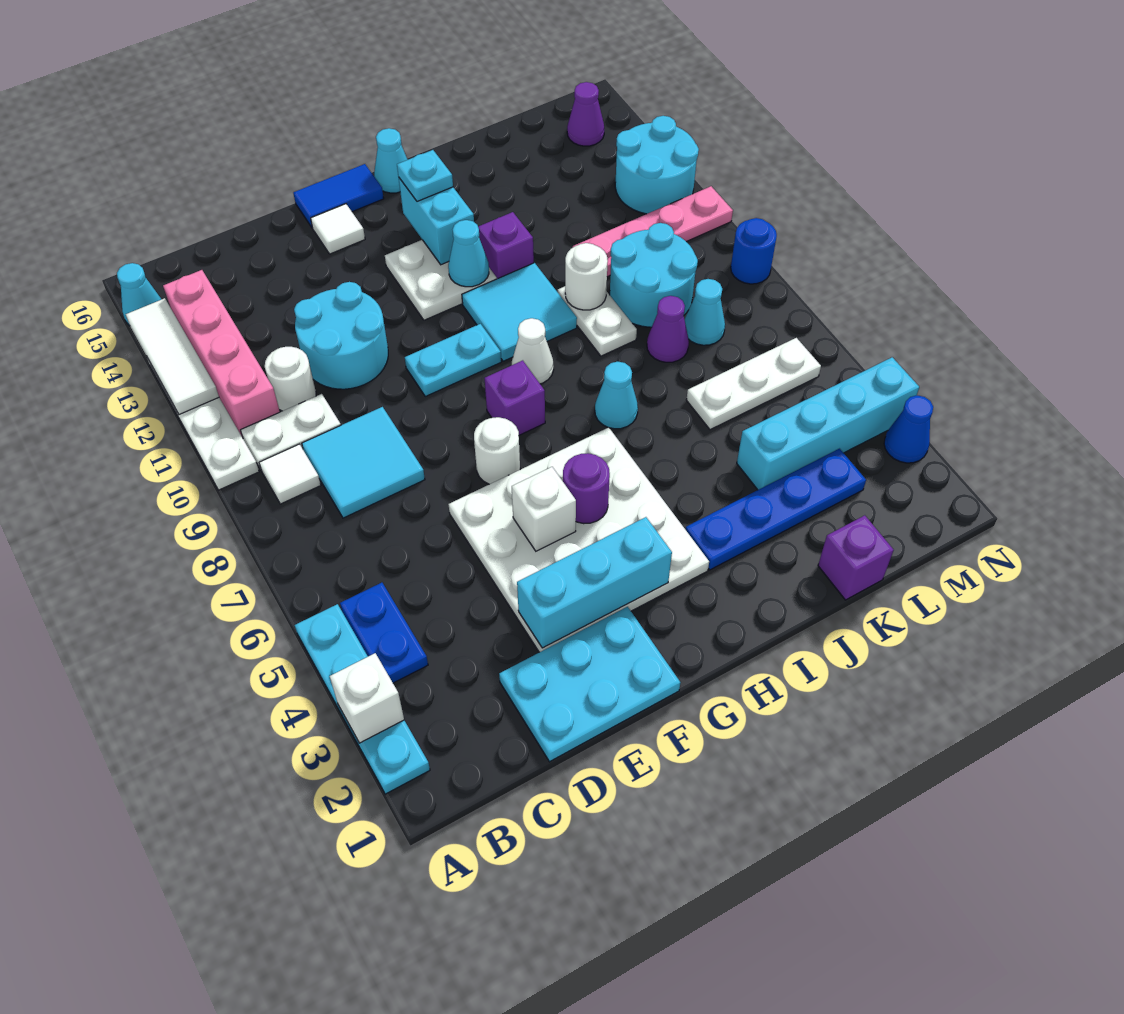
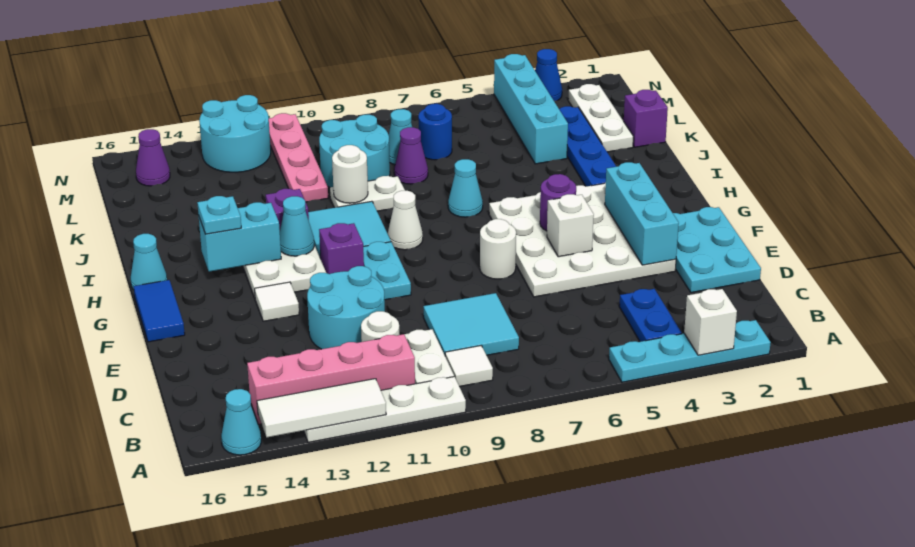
blue plate B4:B5 level 1 -> blue plate B4:C4 level 1
white tile F15 level 1 -> white tile F13 level 1
purple brick G8 level 1 -> purple brick G11 level 1
white plate K6:M6 level 1 -> white plate K2:M2 level 1
blue round brick N9 level 1 -> blue round brick L7 level 1

